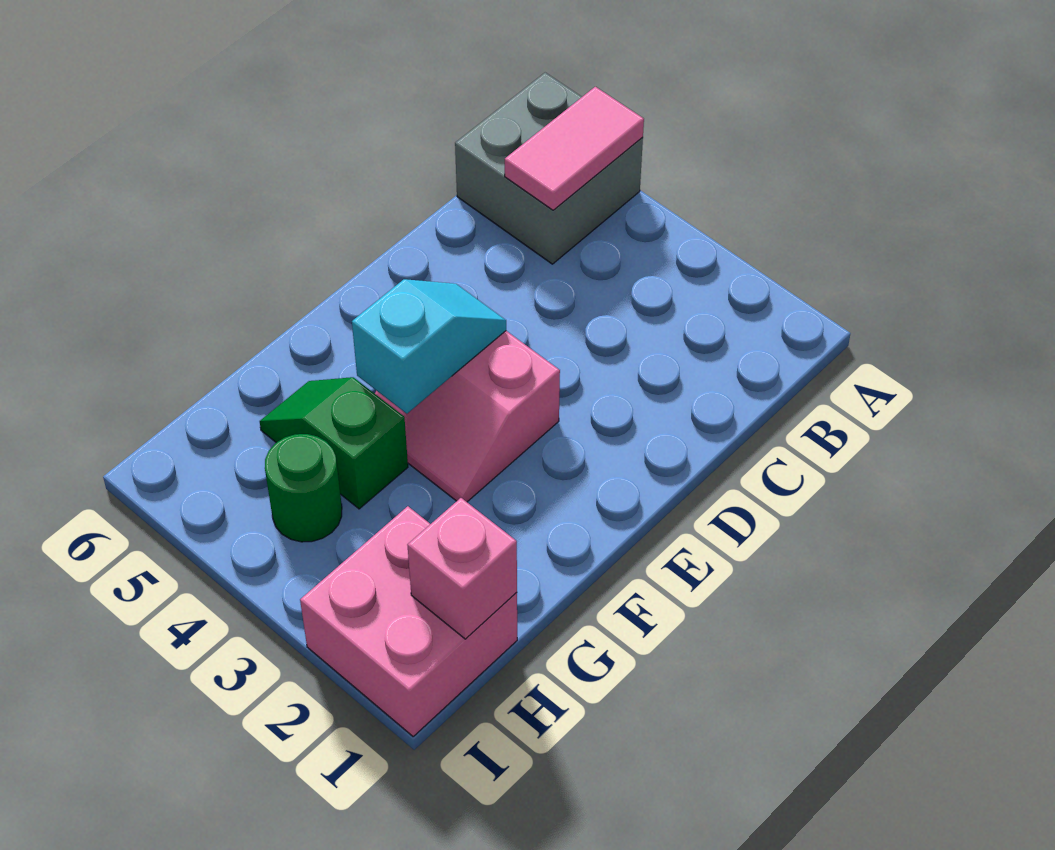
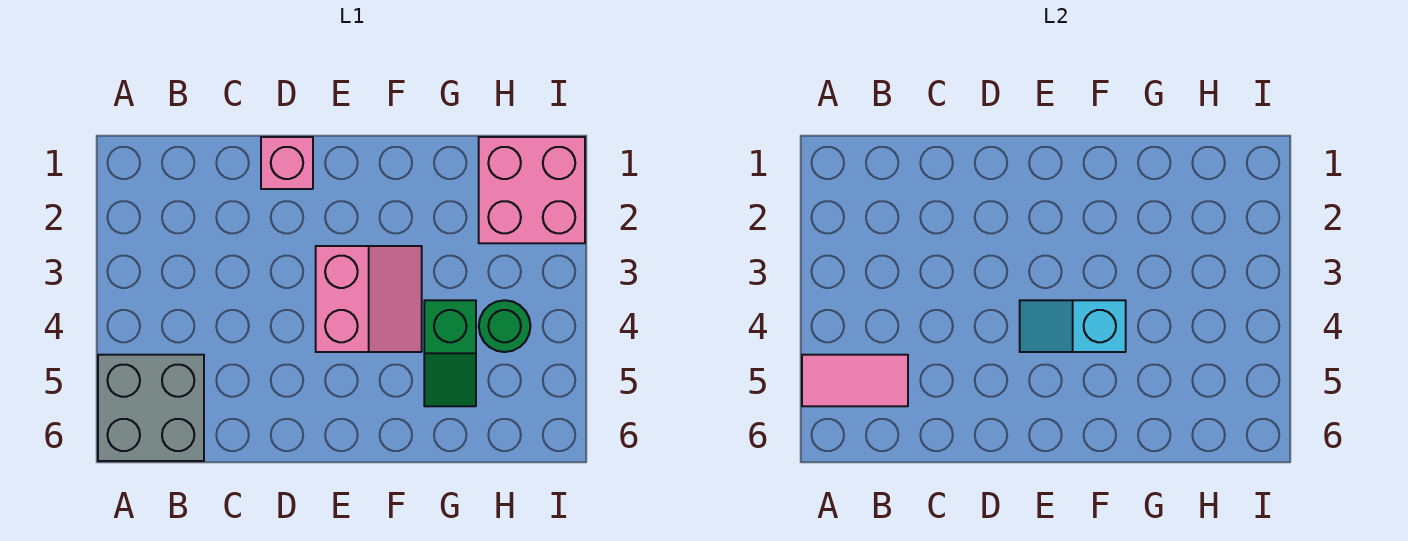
pink brick H1 level 2 -> pink brick D1 level 1

